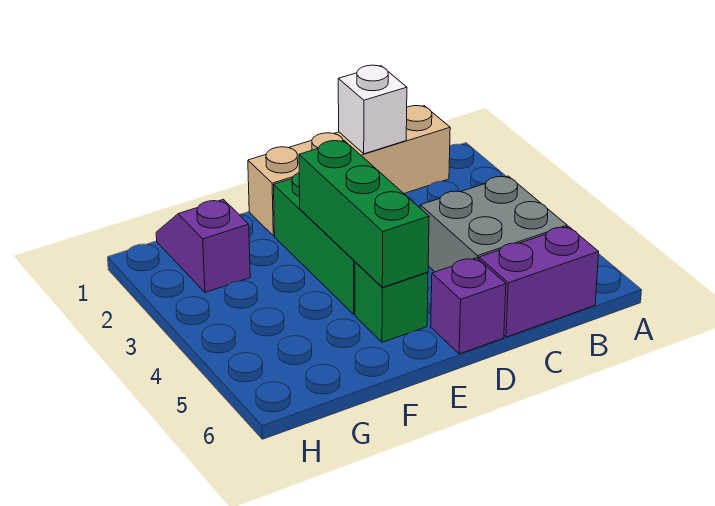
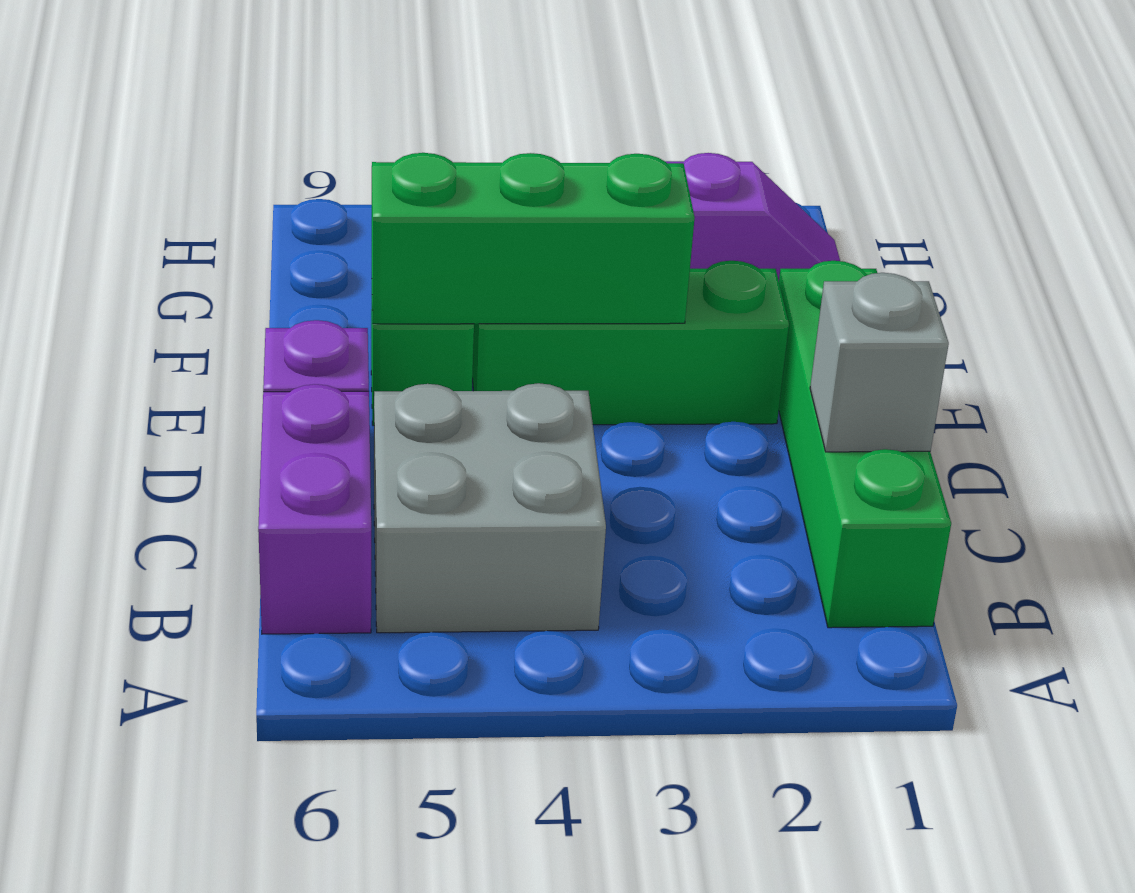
tan brick B1:E1 level 1 -> green brick B1:E1 level 1
white brick C1 level 2 -> grey brick C1 level 2

